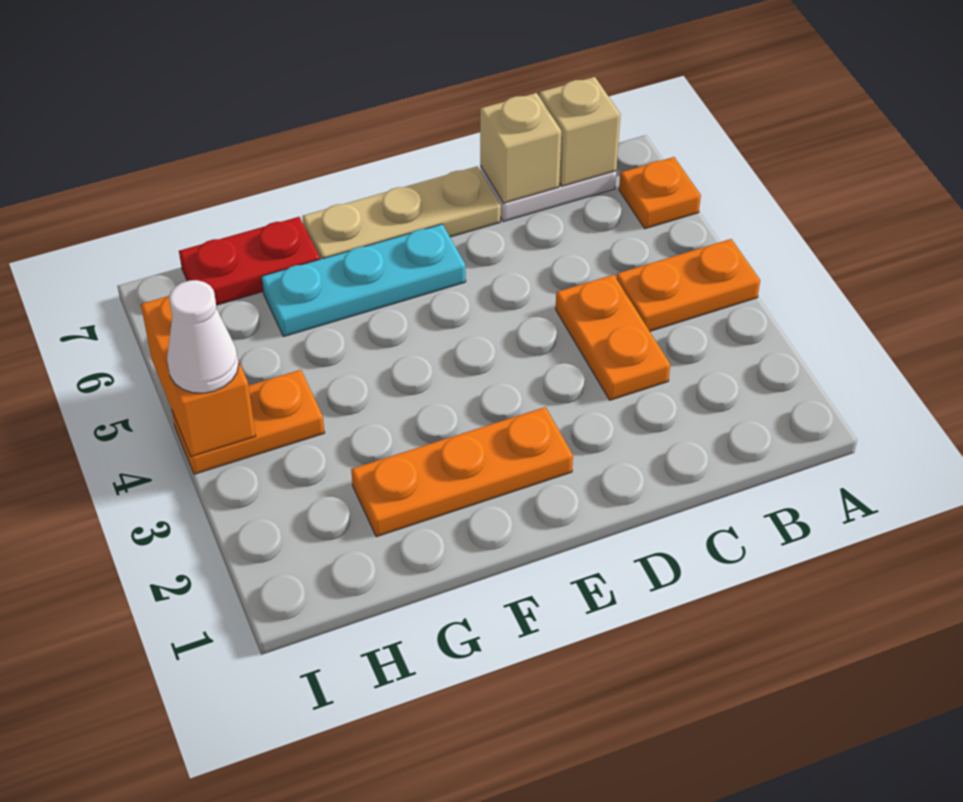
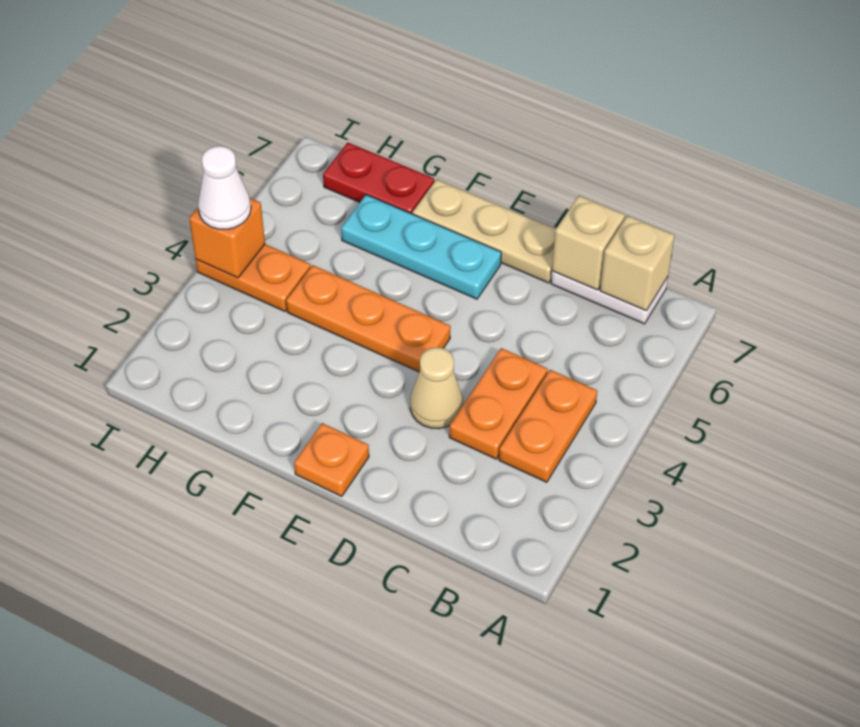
orange plate A4:B4 level 1 -> orange plate B3:B4 level 1
orange plate A6 level 1 -> orange plate E1 level 1
none -> tan cone D3 level 1
orange plate E2:G2 level 1 -> orange plate E4:G4 level 1
orange brick I4:I5 level 2 -> orange brick I4 level 2

